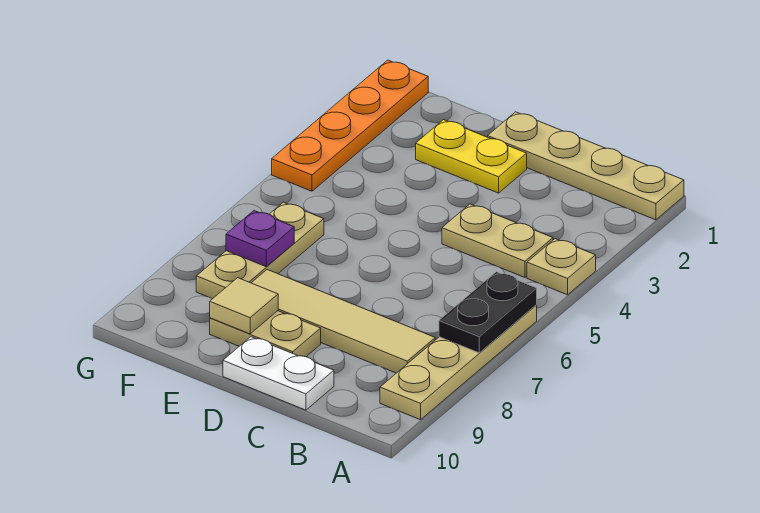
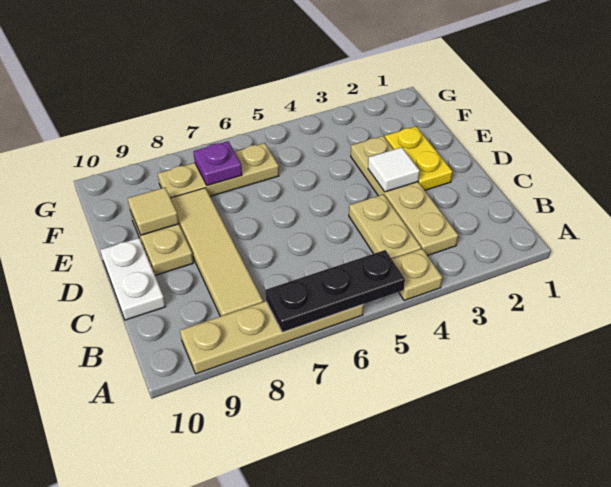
tan plate A1:D1 level 1 -> tan plate B3:E3 level 1
black plate A6:A7 level 2 -> black plate A5:A7 level 2
none -> white tile D3 level 2
orange plate G1:G4 level 1 -> none

